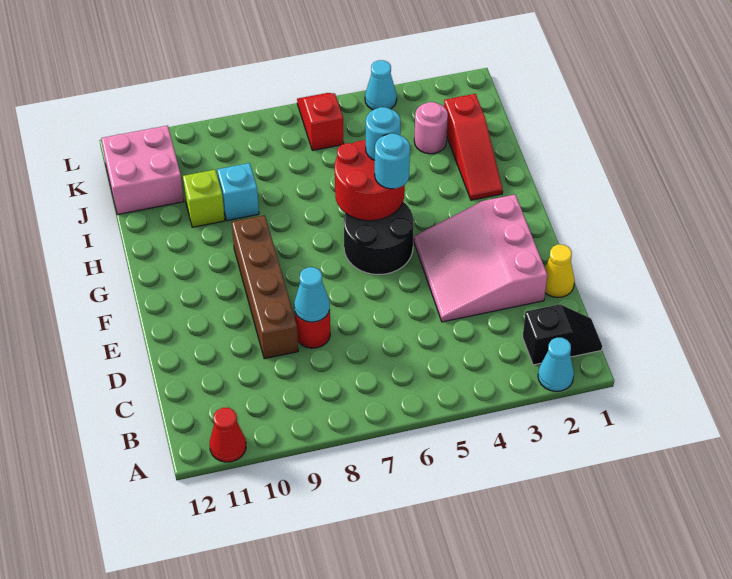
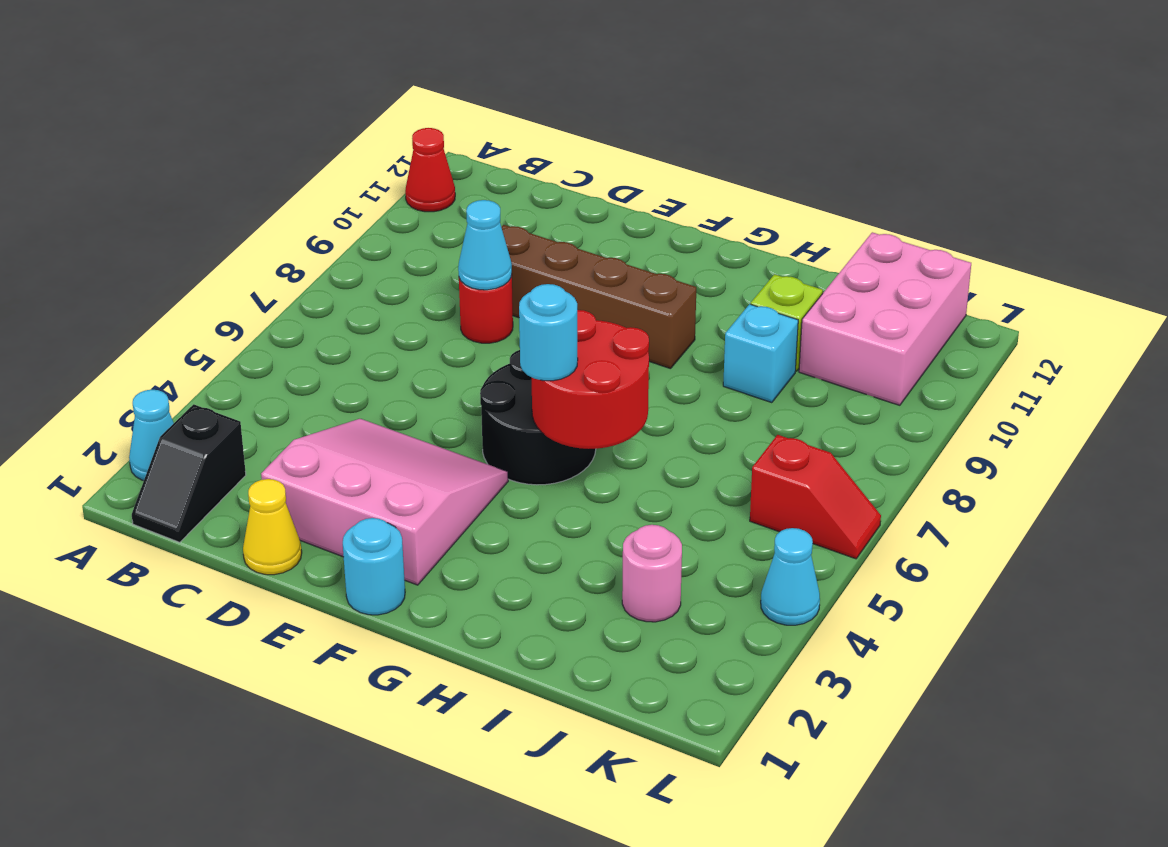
red slope H2:J2 level 1 top J -> none
cyan round brick H5 level 3 -> cyan round brick F1 level 1
pink brick J11:K12 level 1 -> pink brick J10:K12 level 1

